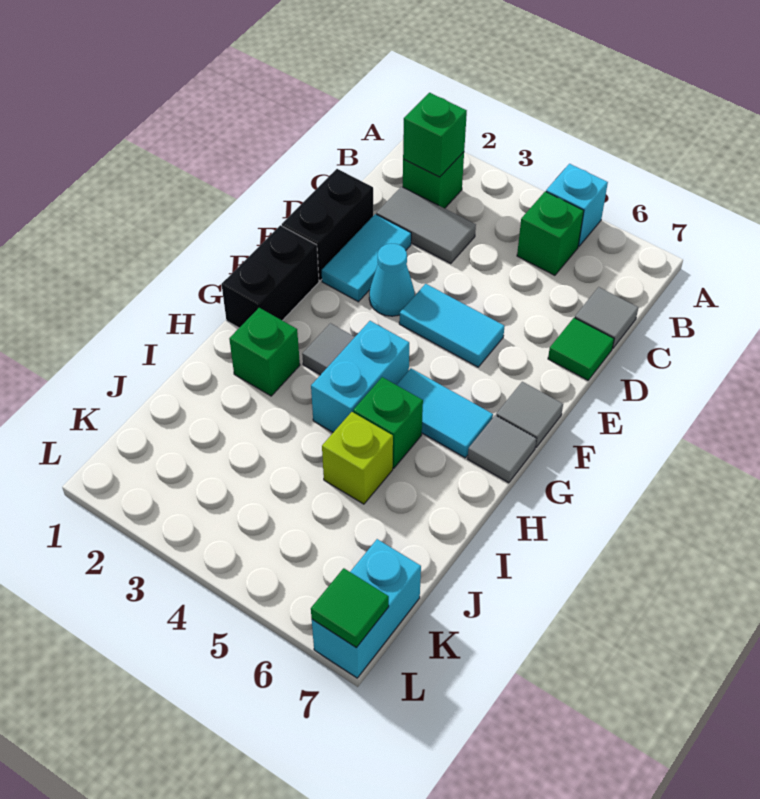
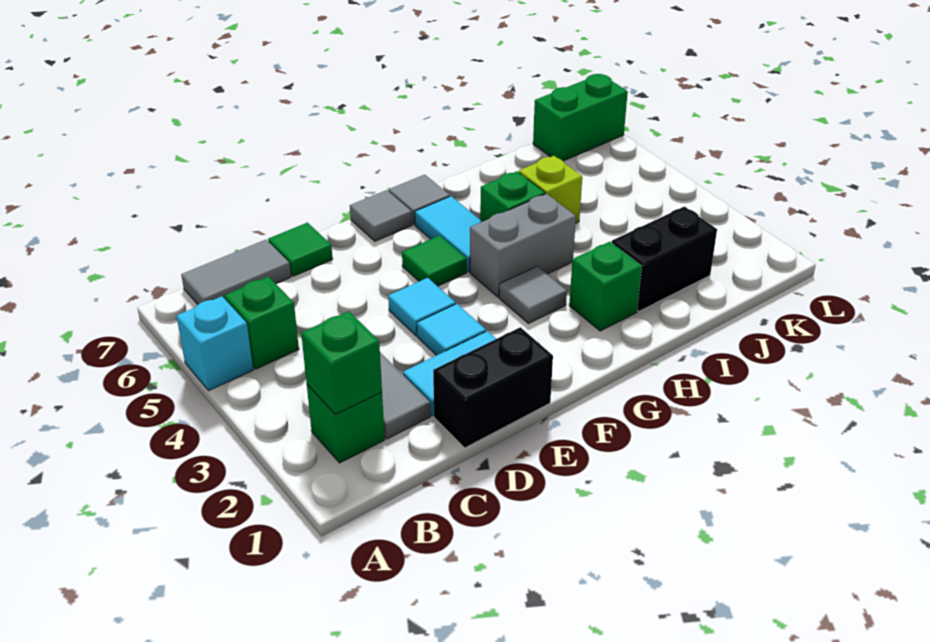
grey tile C7 level 1 -> grey tile B7:C7 level 1
cyan cone E3 level 1 -> cyan tile E3 level 1
cyan tile E4:E5 level 1 -> cyan tile E4 level 1
black brick F1:G1 level 1 -> black brick I2:J2 level 1
cyan brick G4:H4 level 1 -> grey brick G4:H4 level 1
cyan brick K7:L7 level 1 -> green brick K7:L7 level 1
green tile L7 level 2 -> green tile F5 level 1

